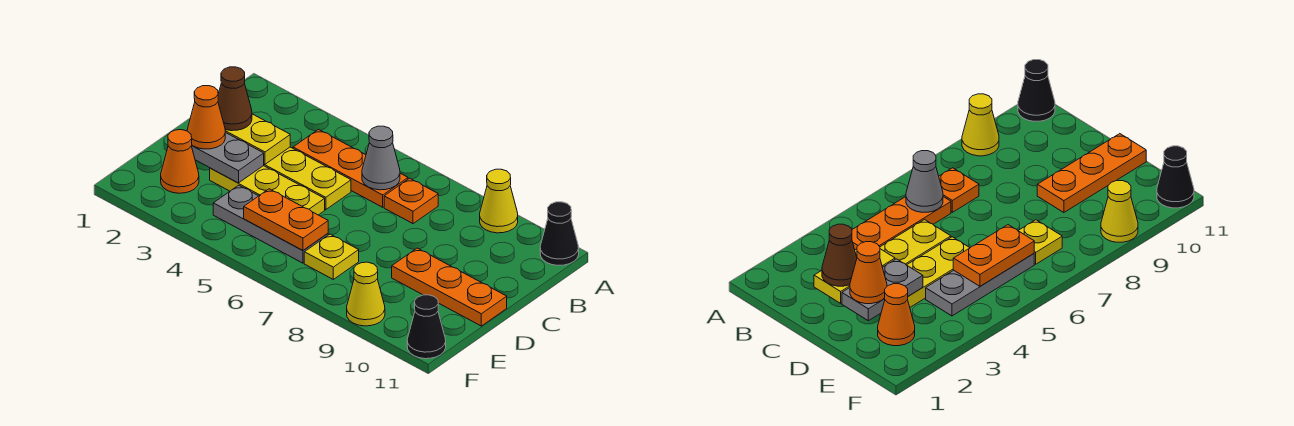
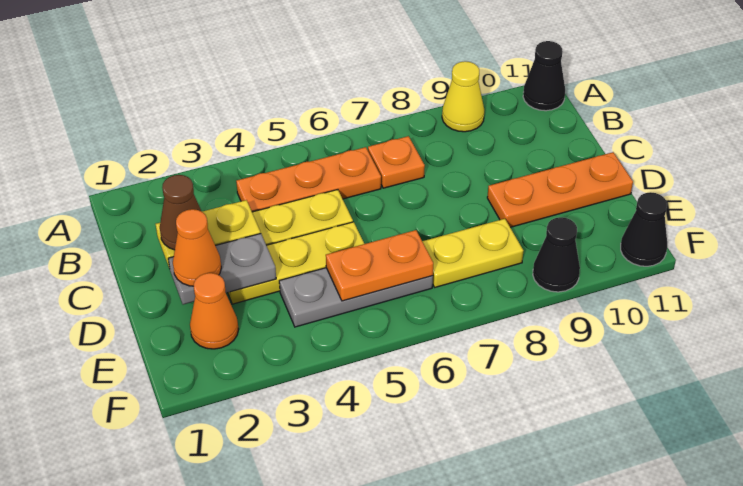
grey cone B6 level 2 -> none
yellow plate E7 level 1 -> yellow plate E7:E8 level 1
yellow cone F9 level 1 -> black cone F9 level 1

